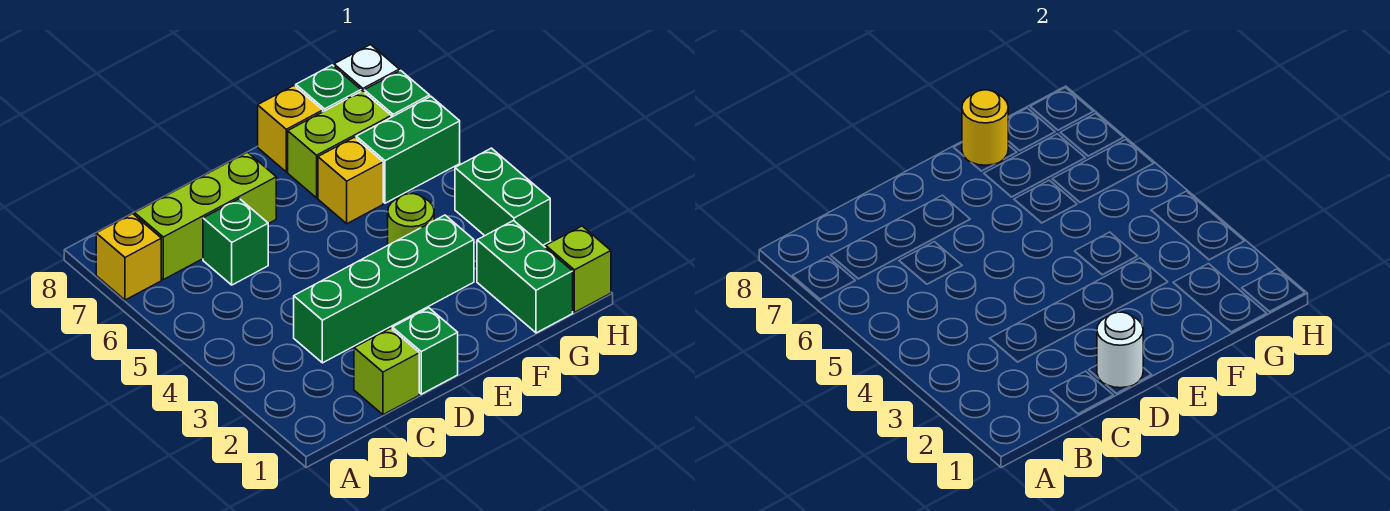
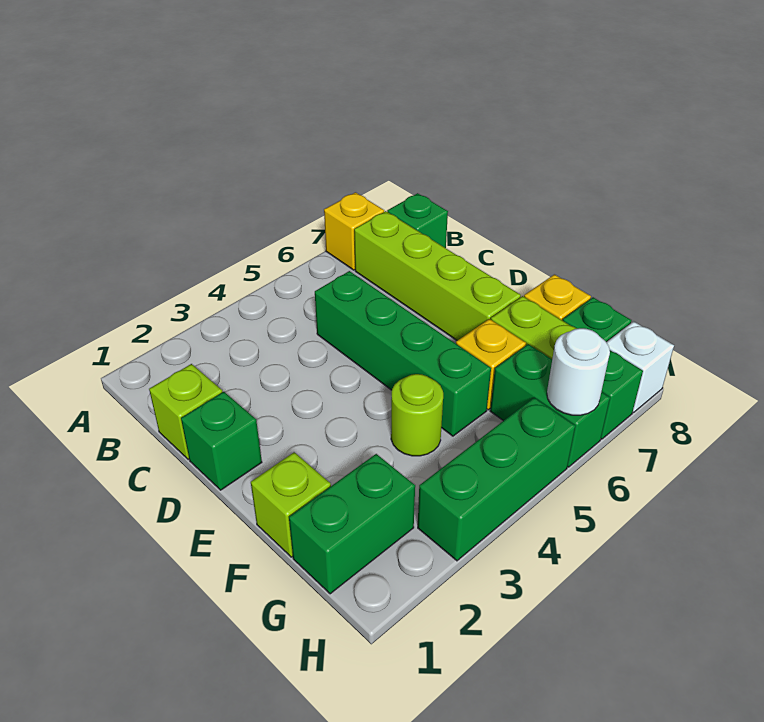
lime brick B7:D7 level 1 -> lime brick B7:E7 level 1
green brick C3:F3 level 1 -> green brick C5:F5 level 1
green brick C6 level 1 -> green brick B8 level 1
white round brick D1 level 2 -> white round brick H6 level 2
yellow round brick F8 level 2 -> none
lime brick H1 level 1 -> lime brick F1 level 1
green brick H3:H4 level 1 -> green brick H3:H5 level 1

